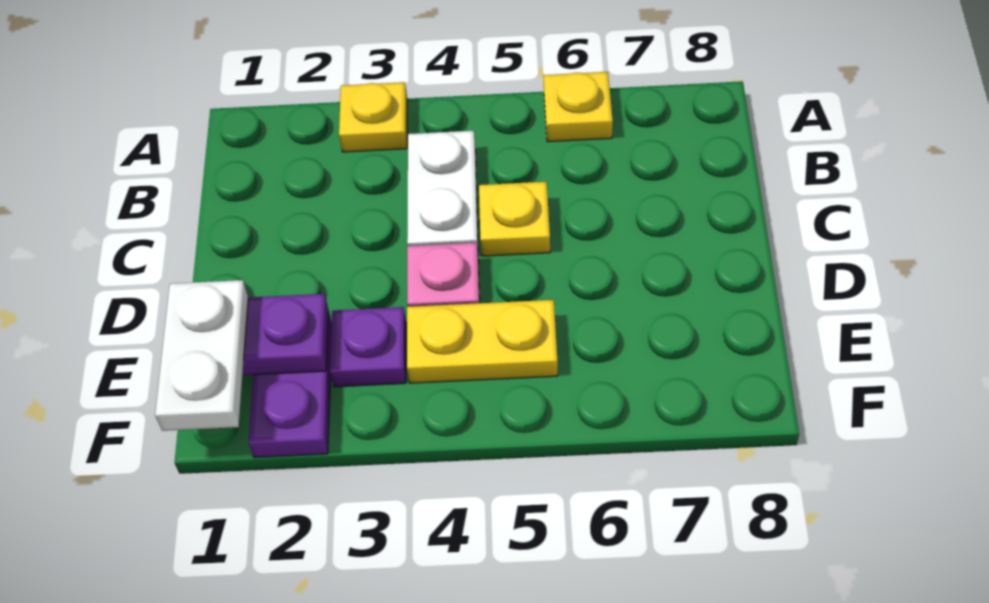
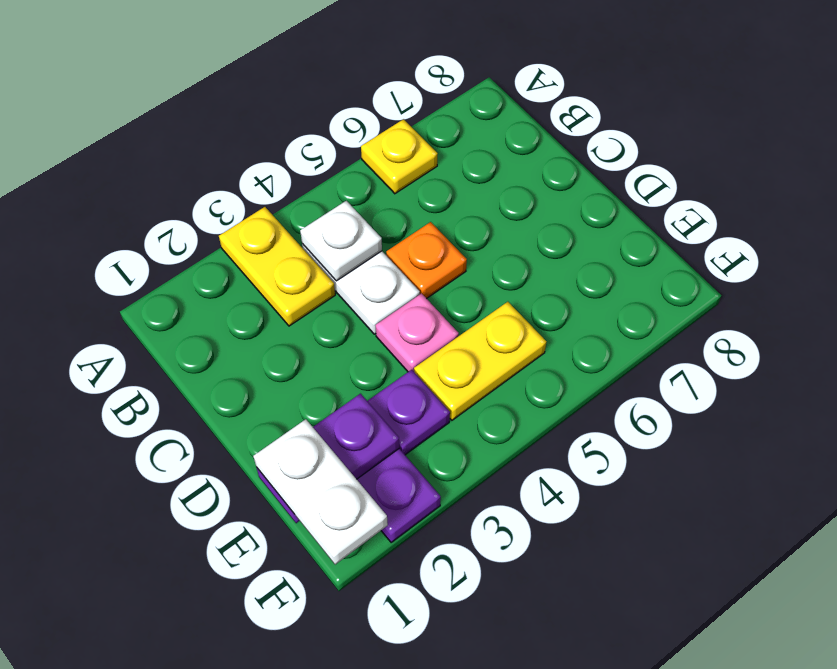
yellow plate A3 level 1 -> yellow plate A3:B3 level 1
none -> white plate B4 level 2
yellow plate C5 level 1 -> orange plate C5 level 1

